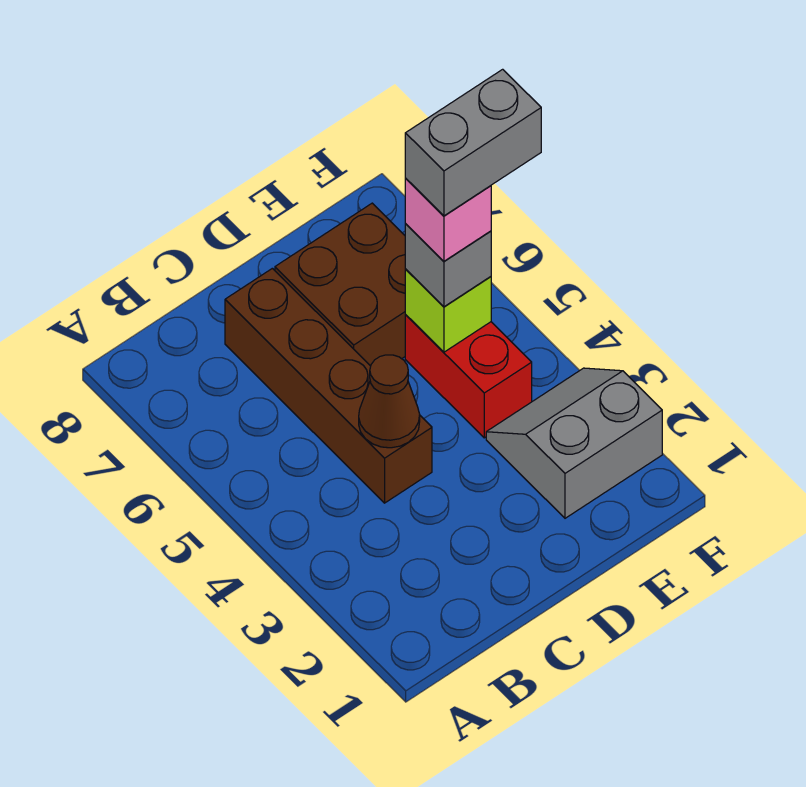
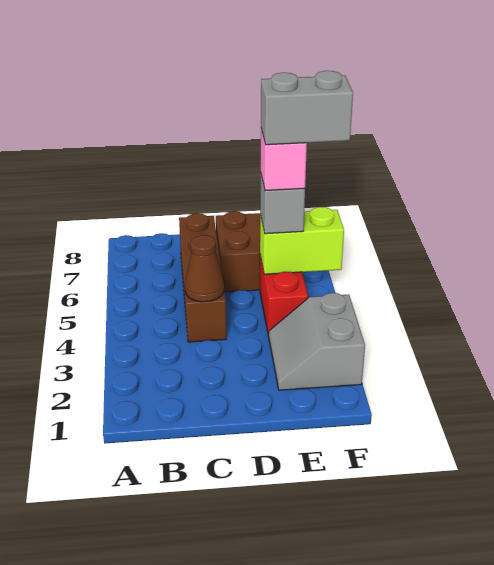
grey slope E2:F3 level 1 top 2 -> grey slope E2:F3 level 1 top F
lime brick E5 level 2 -> lime brick E5:F5 level 2

